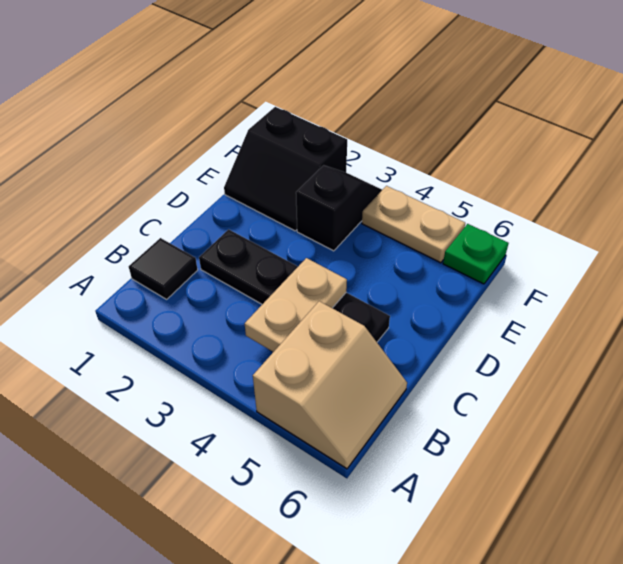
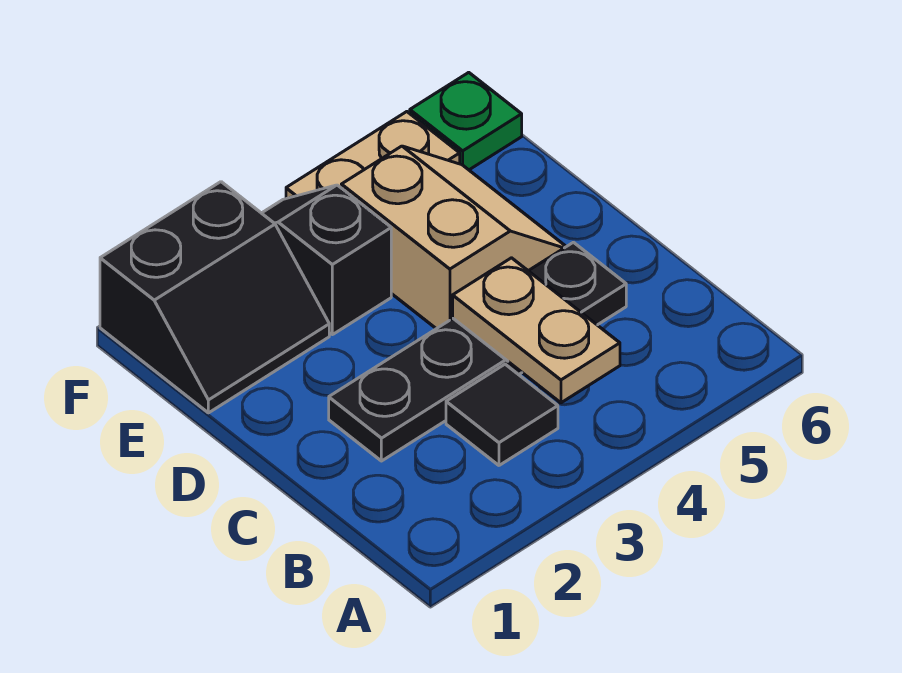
tan slope A5:B6 level 1 top 5 -> tan slope D4:E5 level 1 top 4
black tile B1 level 1 -> black tile B3 level 1

